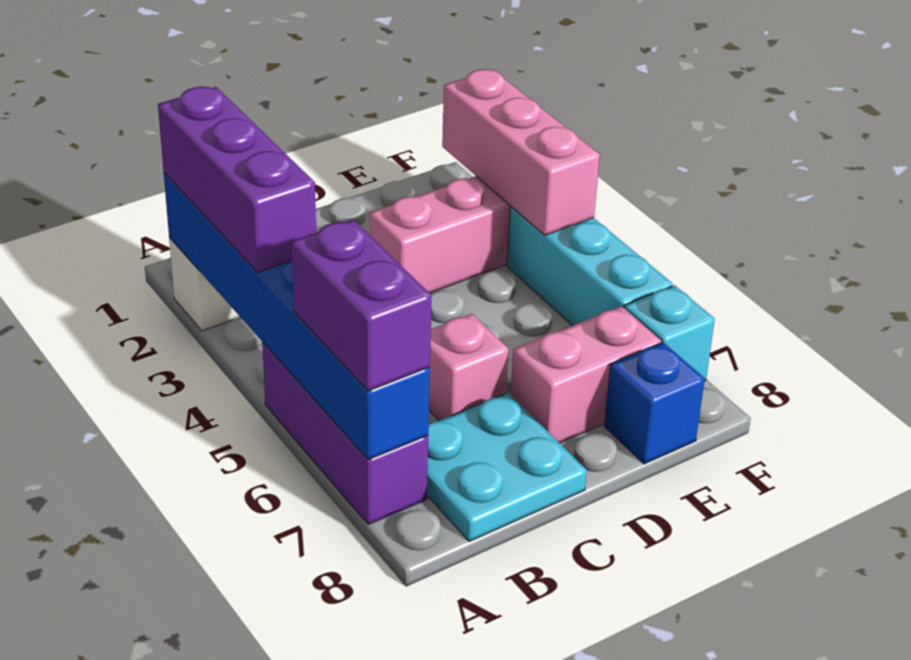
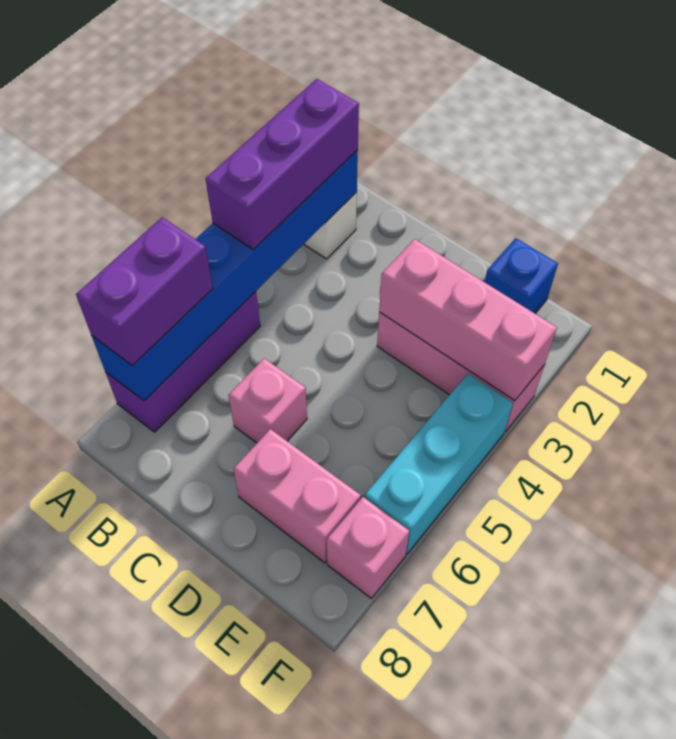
cyan plate B7:C8 level 1 -> none
blue brick E8 level 1 -> blue brick E1 level 1
pink brick F2:F4 level 2 -> pink brick D3:F3 level 2
cyan brick F7 level 1 -> pink brick F7 level 1

